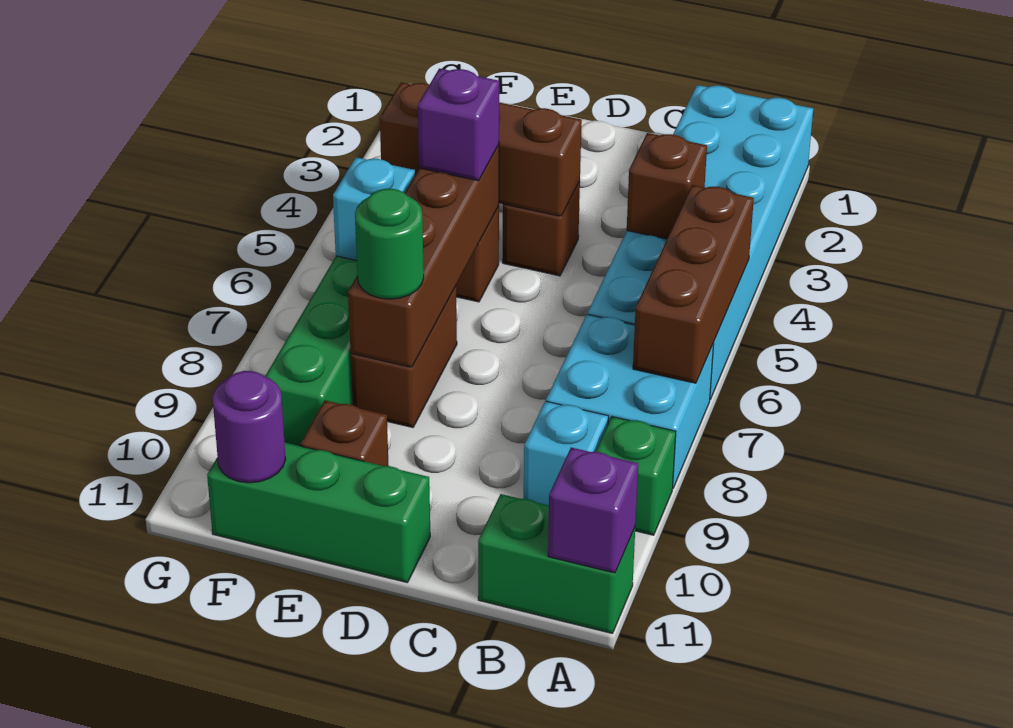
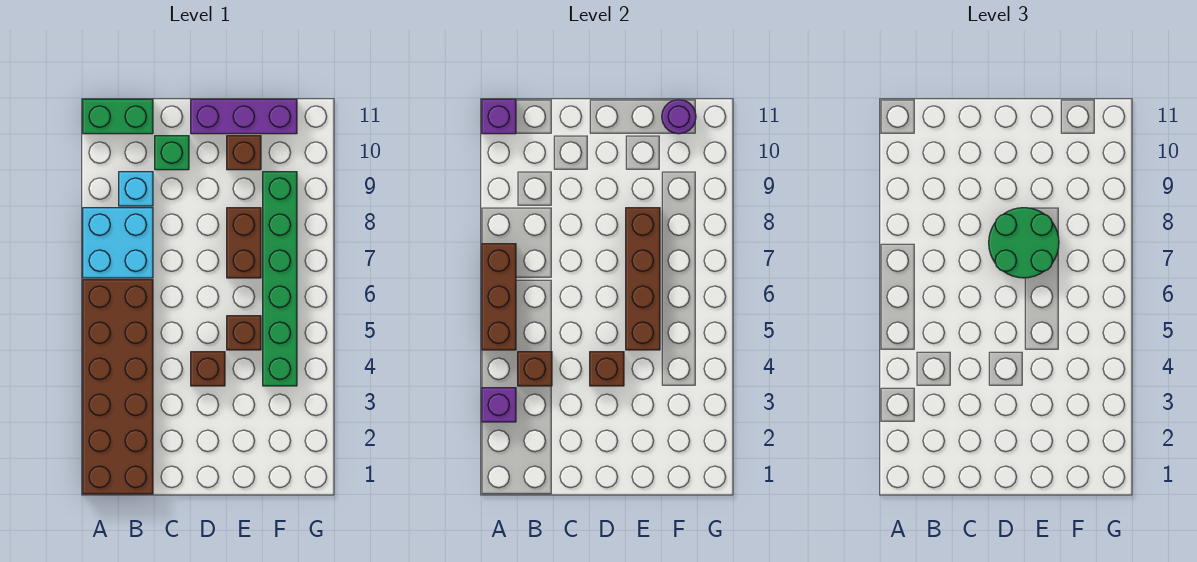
cyan brick A1:B6 level 1 -> brown brick A1:B6 level 1
green brick A9 level 1 -> green brick C10 level 1
brown brick D4:F4 level 2 -> brown brick D4 level 2
green brick D11:F11 level 1 -> purple brick D11:F11 level 1
purple brick E5 level 3 -> purple brick A3 level 2
green round brick E8 level 3 -> green round brick D7:E8 level 3
cyan brick F6 level 2 -> none

